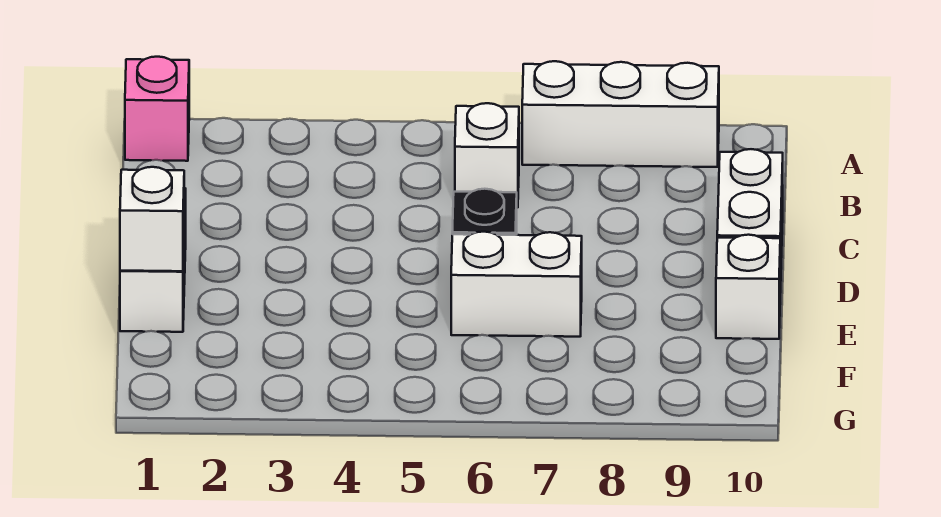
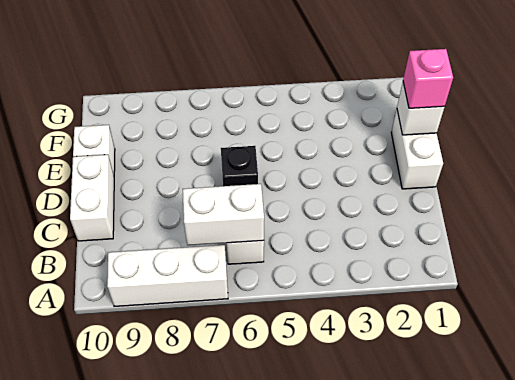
pink brick A1 level 1 -> pink brick E1 level 3
white brick E6:E7 level 1 -> white brick B6:B7 level 2

